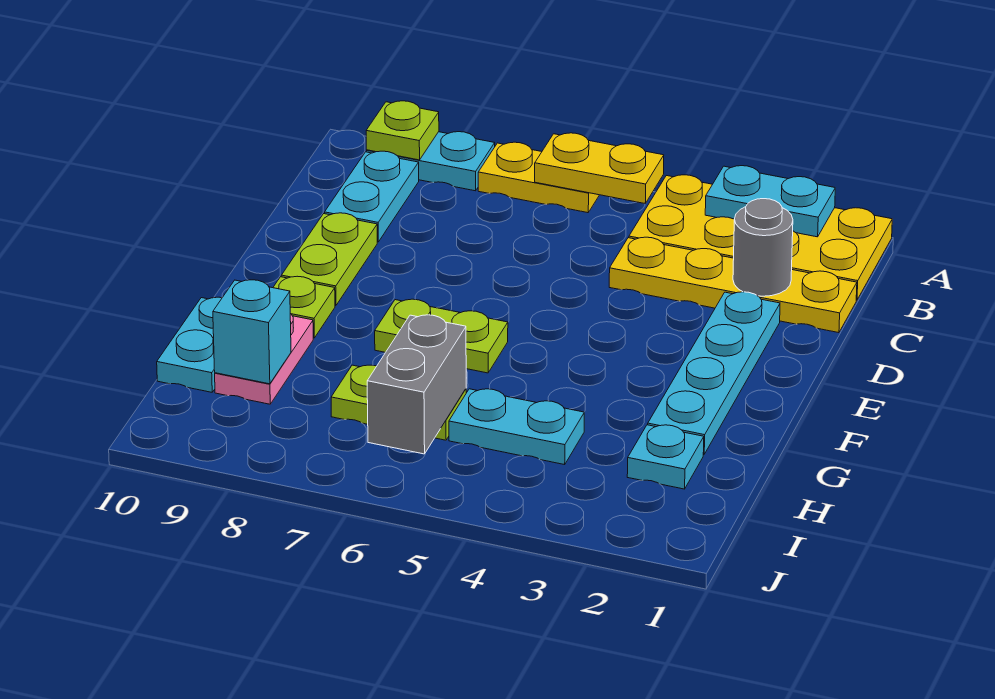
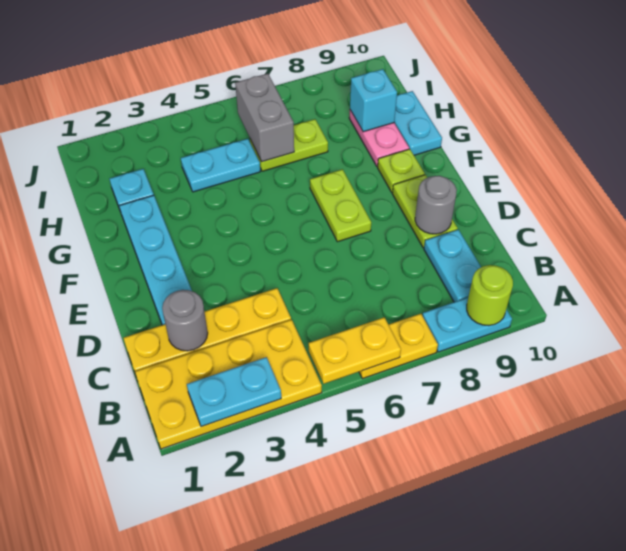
lime plate A9 level 2 -> lime round brick A9 level 2
none -> grey round brick D9 level 2
lime plate F6:F7 level 1 -> lime plate E7:F7 level 1

